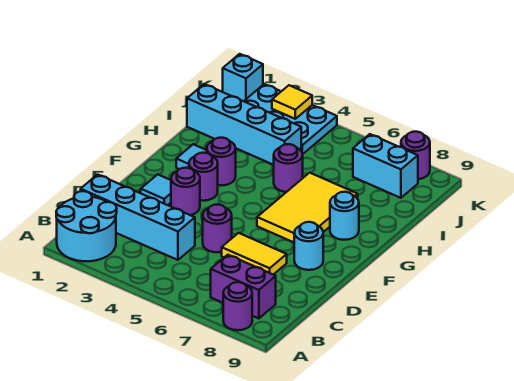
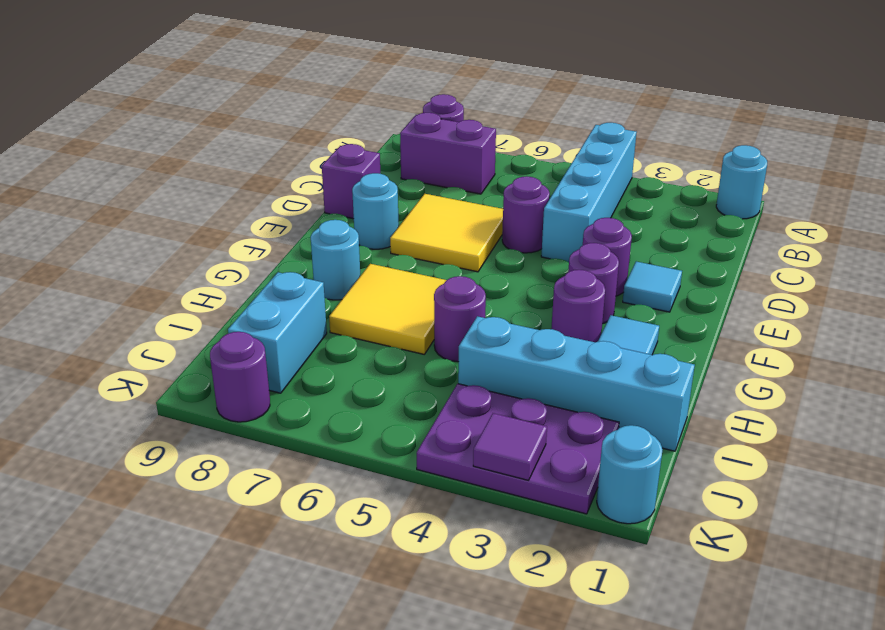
cyan round brick A1:B2 level 1 -> cyan round brick A1 level 1
cyan brick C1:C4 level 1 -> cyan brick A4:D4 level 1
yellow tile D6:D7 level 1 -> yellow tile D6:E7 level 1
none -> purple brick D9 level 1
yellow tile F6:H7 level 1 -> yellow tile G6:H7 level 1
cyan plate J2:K4 level 1 -> purple plate J2:K4 level 1
cyan brick J7:J8 level 1 -> cyan brick I8:J8 level 1
cyan brick K1 level 1 -> cyan round brick K1 level 1
yellow tile K3 level 2 -> purple tile K3 level 2

